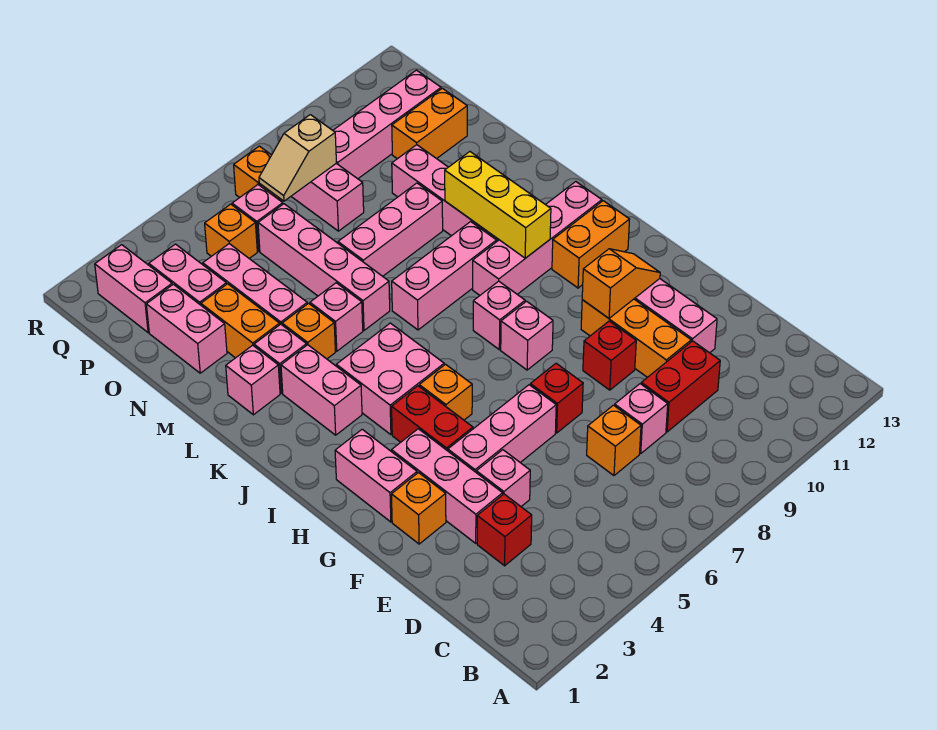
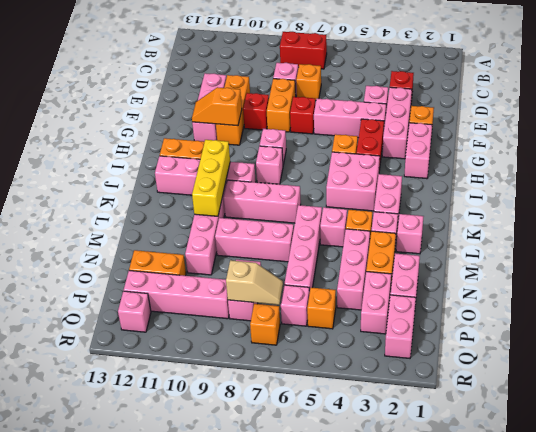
red brick D9:D10 level 1 -> red brick B7:B8 level 1
none -> orange brick E8:F8 level 1
none -> pink brick Q12 level 1

